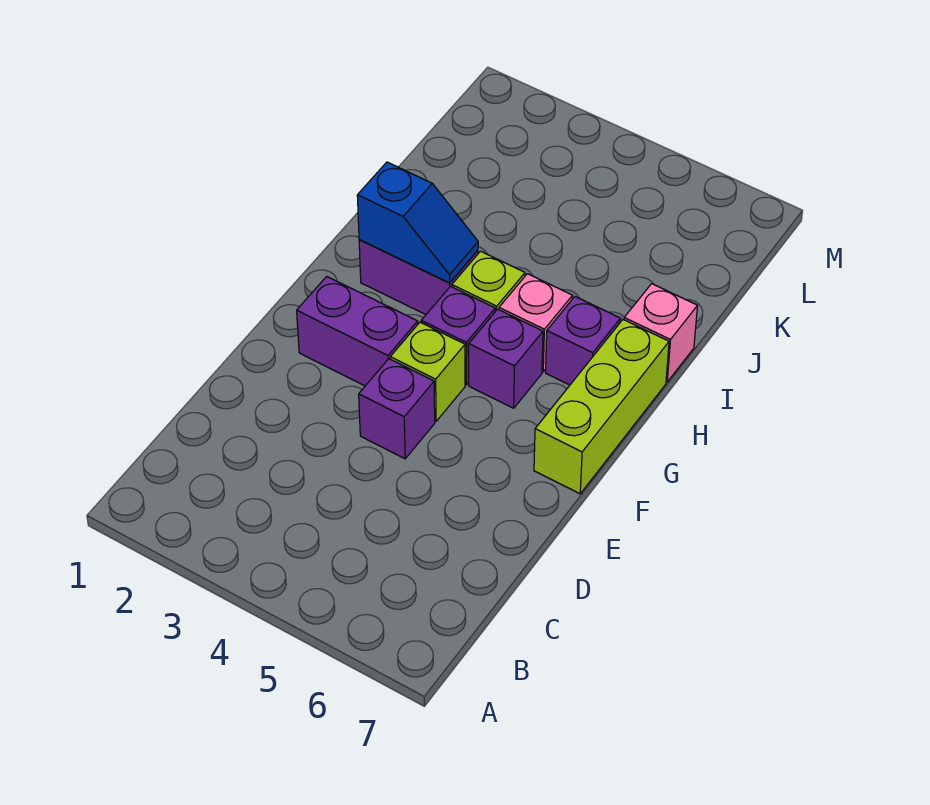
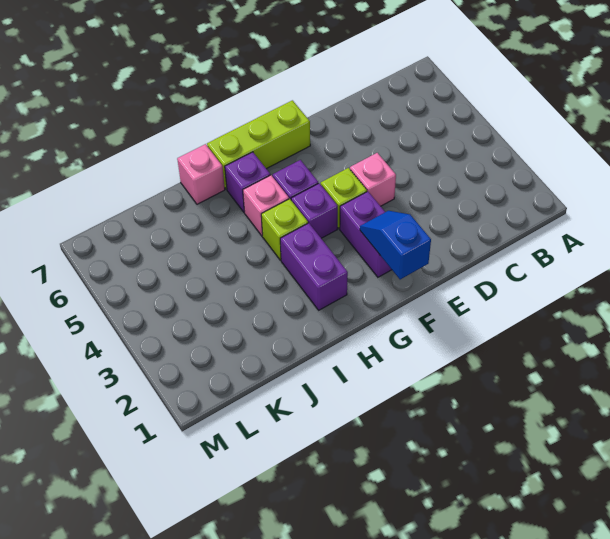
purple brick E4 level 1 -> pink brick E4 level 1
blue slope H2:H3 level 2 top 2 -> blue slope F1:F2 level 2 top 1

